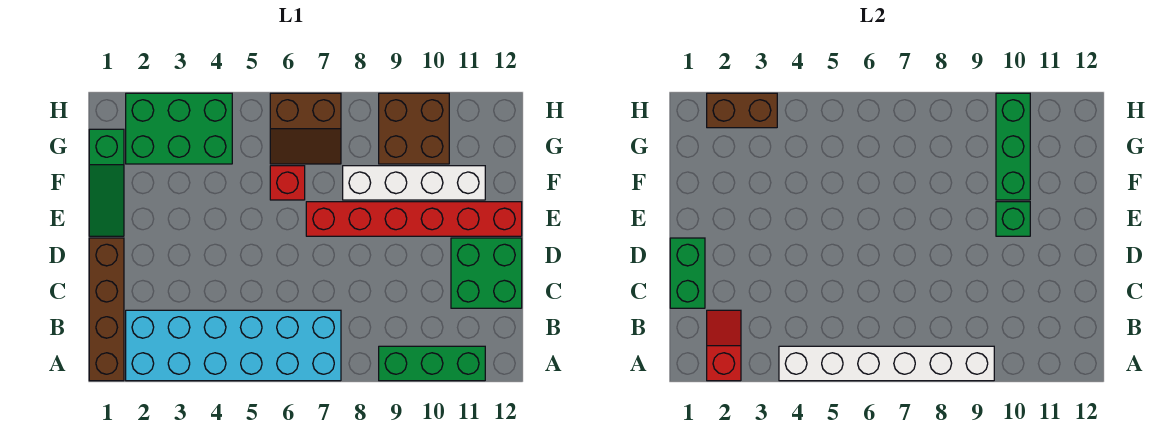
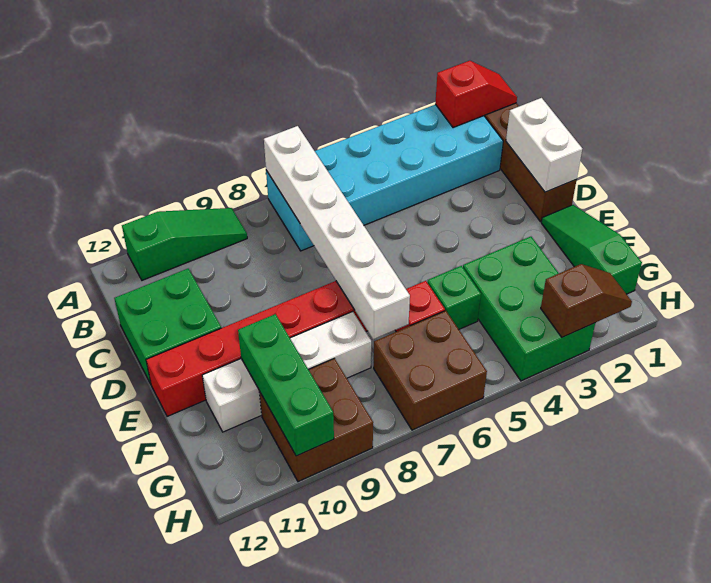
red slope A2:B2 level 2 top A -> red slope A1:A2 level 2 top 2
white brick A4:A9 level 2 -> white brick A7:F7 level 2
green brick A9:A11 level 1 -> green slope A9:A11 level 1 top 11
green brick C1:D1 level 2 -> white brick C1:D1 level 2
green brick E10 level 2 -> green brick F5 level 1
green brick G2:H4 level 1 -> green brick F3:H4 level 1
brown slope G6:H7 level 1 top H -> brown brick G6:H7 level 1
brown brick H2:H3 level 2 -> brown slope H2:H3 level 2 top 3

